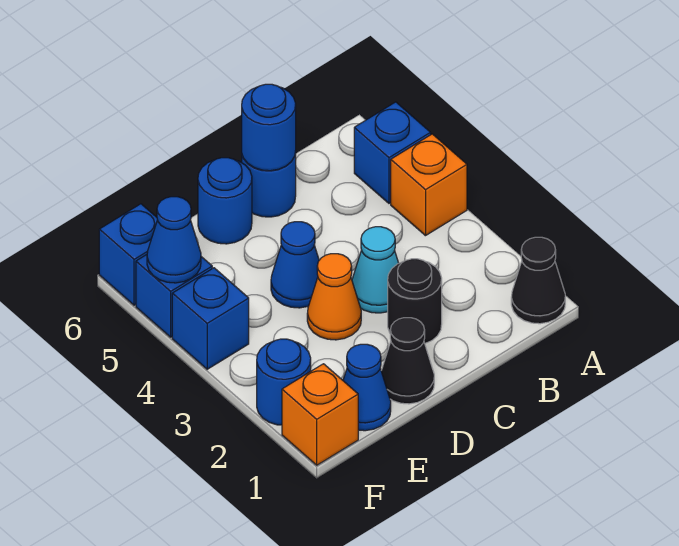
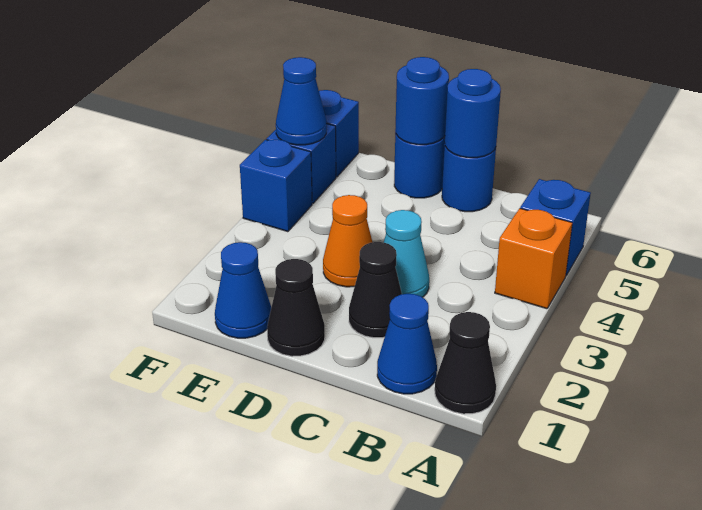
black round brick C2 level 1 -> black cone C2 level 1
blue cone D4 level 1 -> blue cone B1 level 1
orange brick F1 level 1 -> none
blue round brick F2 level 1 -> blue round brick D6 level 2

